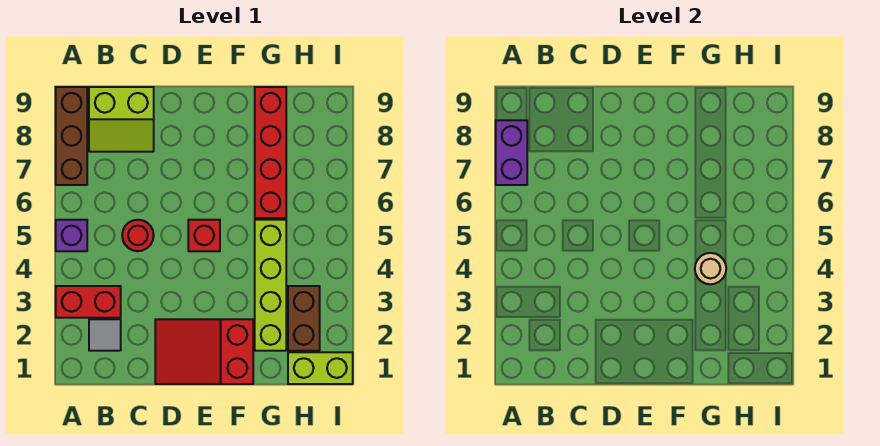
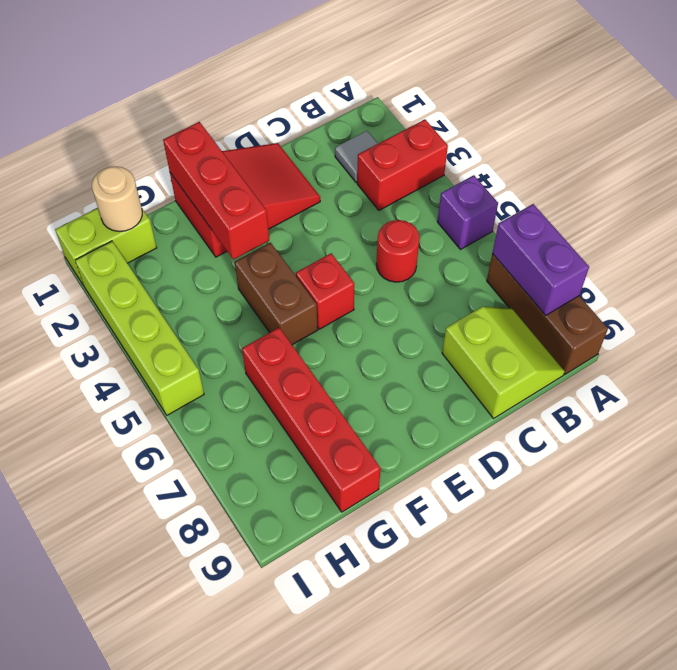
lime slope B8:C9 level 1 top 9 -> lime slope B8:C9 level 1 top C
none -> red brick F1:F3 level 2
lime brick G2:G5 level 1 -> lime brick I2:I5 level 1
tan round brick G4 level 2 -> tan round brick H1 level 2
brown brick H2:H3 level 1 -> brown brick F4:F5 level 1

